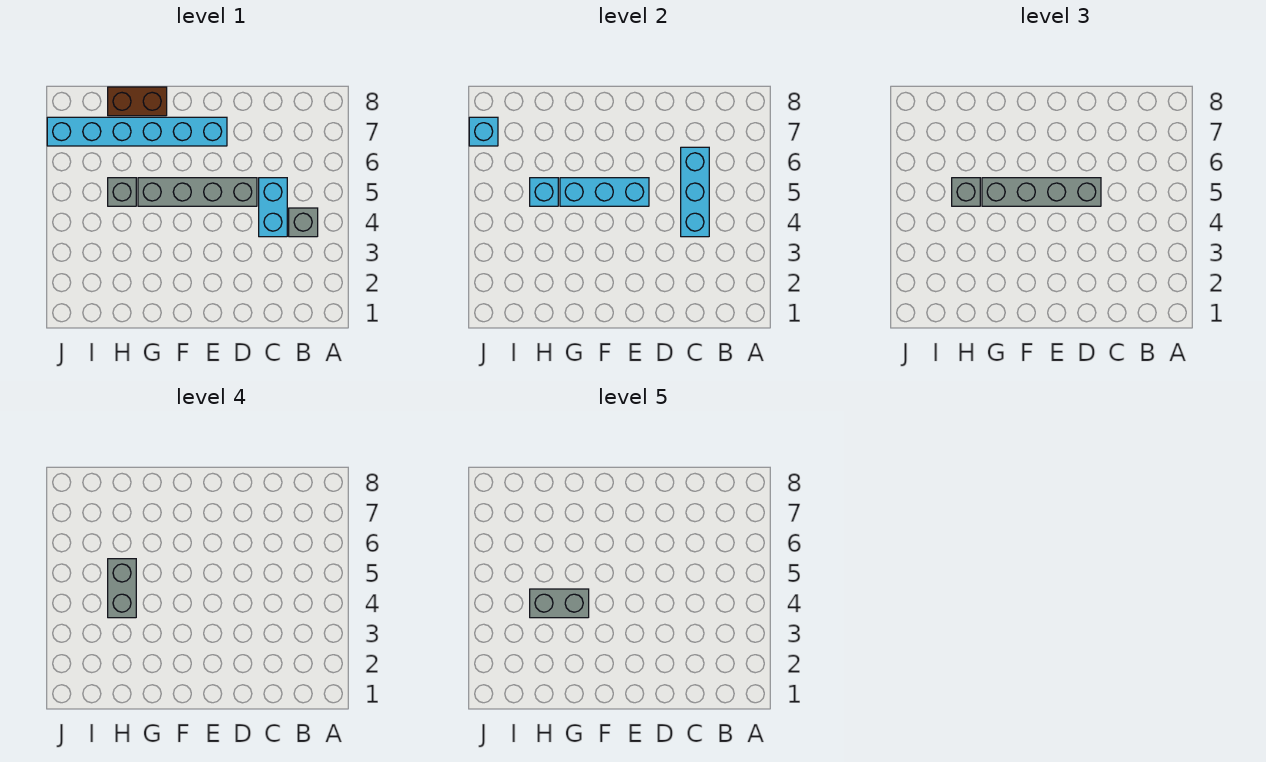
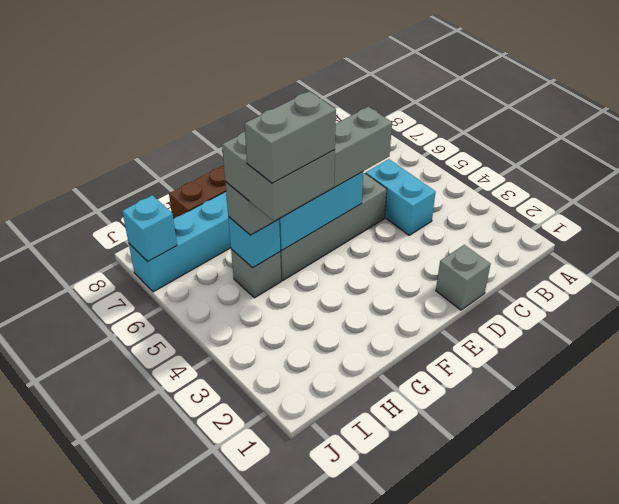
grey brick B4 level 1 -> grey brick D1 level 1
cyan brick C4:C6 level 2 -> none
grey brick H4:H5 level 4 -> grey brick G4:H5 level 4

